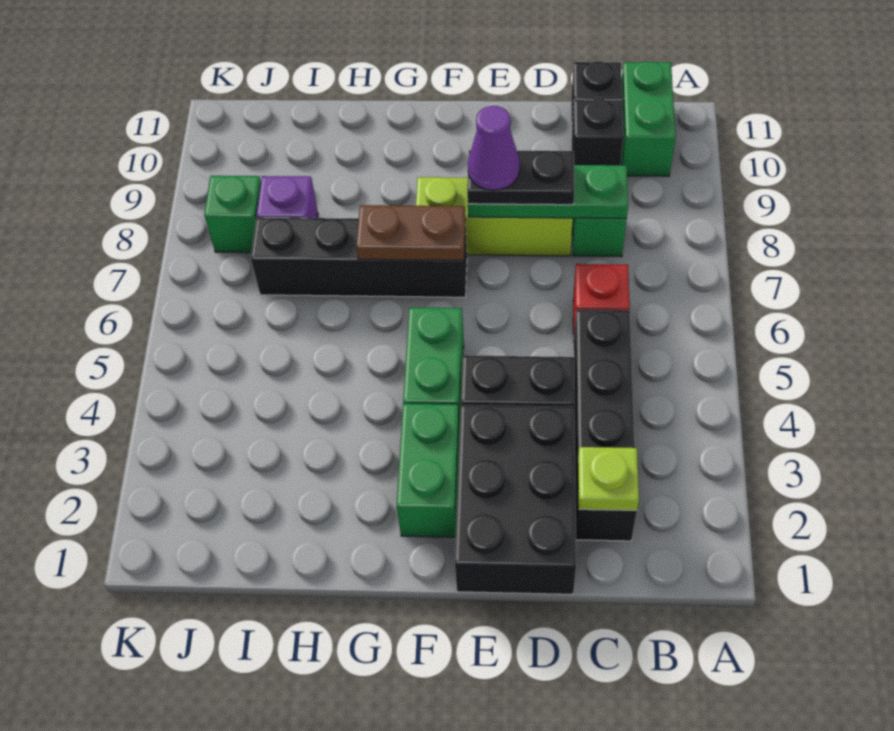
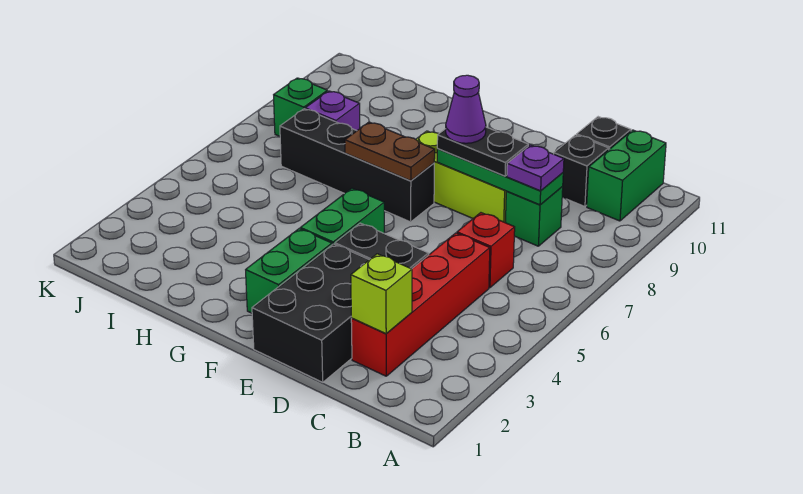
black brick C2:C5 level 1 -> red brick C2:C5 level 1
lime plate C2 level 2 -> lime brick C2 level 2
none -> purple plate C8 level 3

